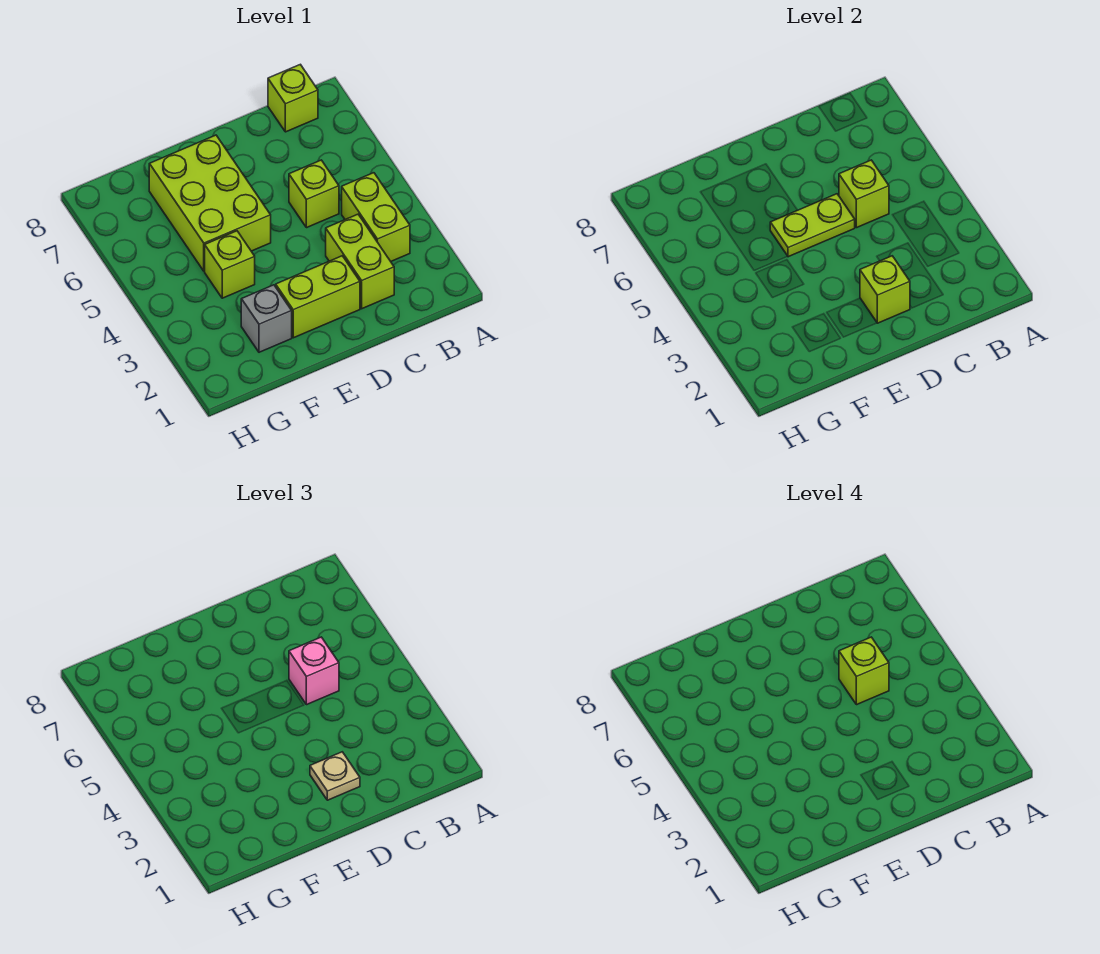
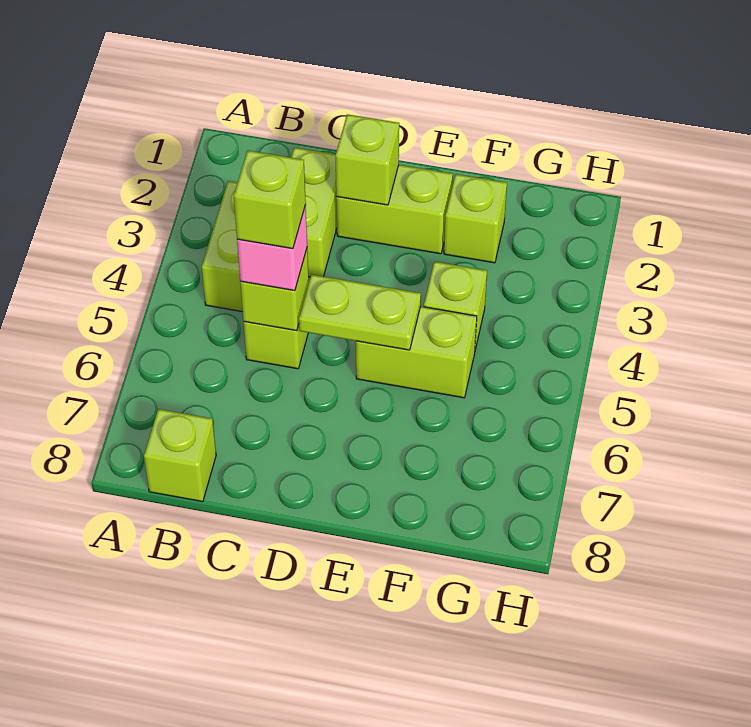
tan plate D2 level 3 -> none
lime brick E5:F7 level 1 -> lime brick E5:F5 level 1
grey brick F2 level 1 -> lime brick F2 level 1

